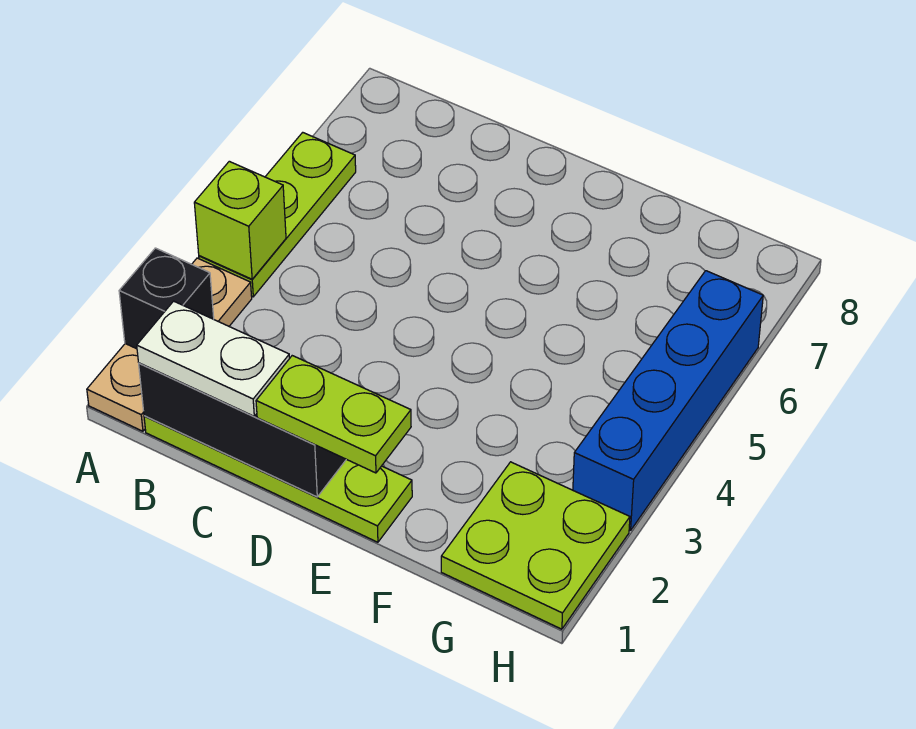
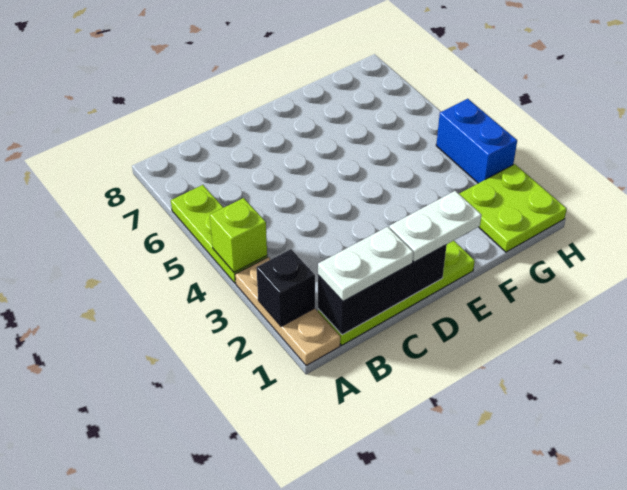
lime plate D1:E1 level 3 -> white plate D1:E1 level 3
blue brick H3:H6 level 1 -> blue brick H3:H4 level 1

